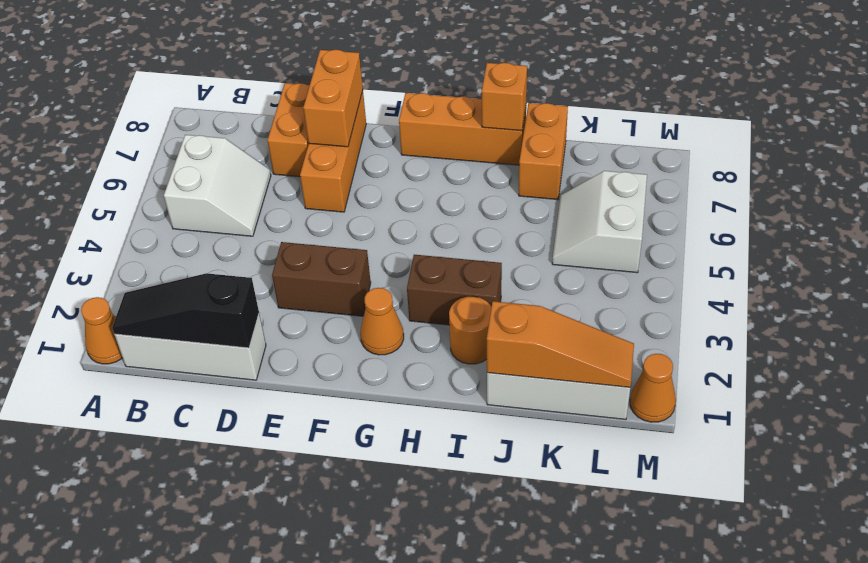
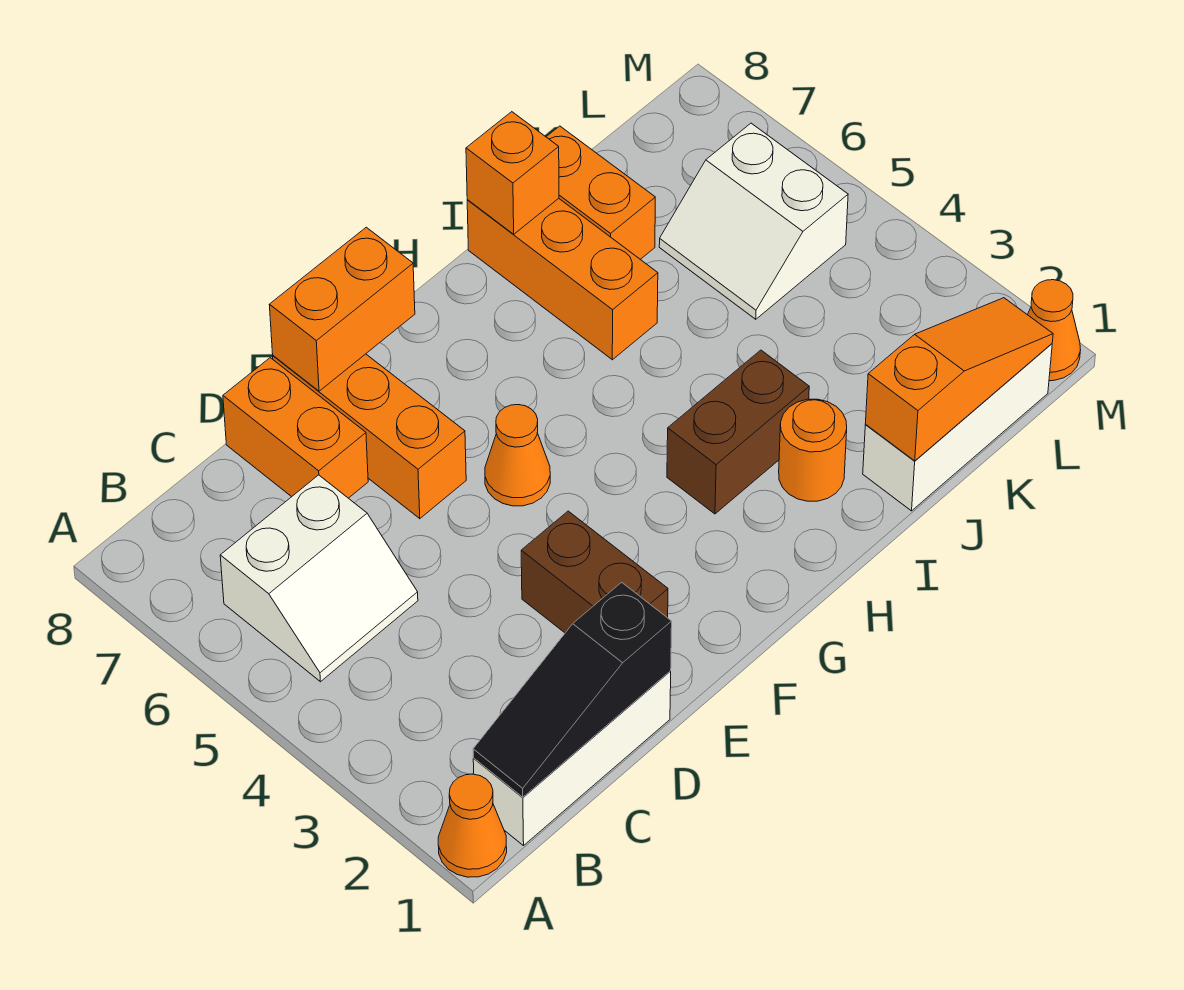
white slope B5:C6 level 1 top B -> white slope B5:C6 level 1 top 6
brown brick E3:F3 level 1 -> brown brick E2:E3 level 1
orange brick E7:E8 level 2 -> orange brick E8:F8 level 2
orange cone G2 level 1 -> orange cone F5 level 1
orange brick G8:I8 level 1 -> orange brick I6:I8 level 1

